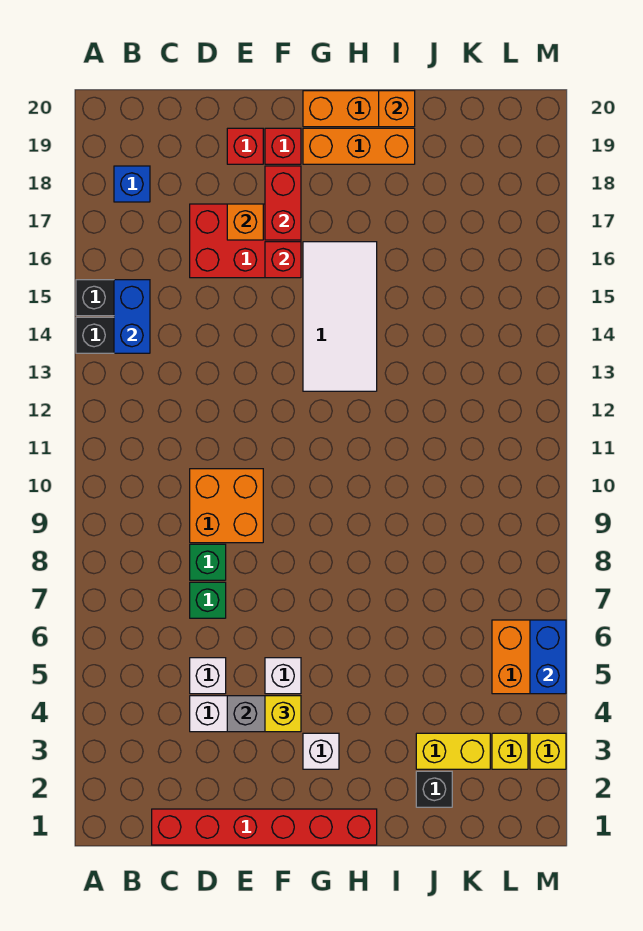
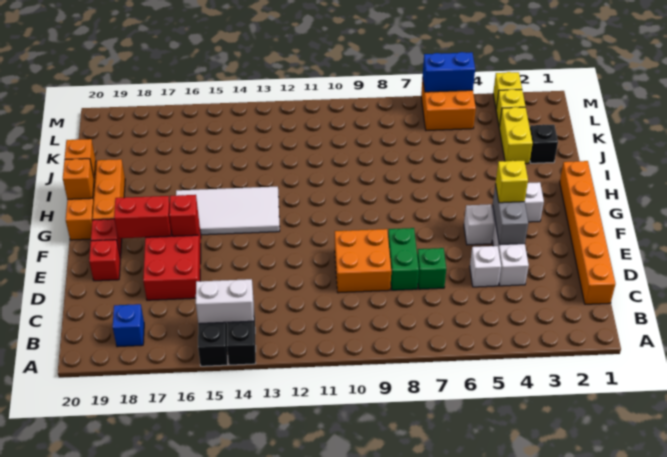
blue brick B14:B15 level 2 -> white brick B14:B15 level 2
red brick C1:H1 level 1 -> orange brick C1:H1 level 1
green brick D8 level 1 -> green brick D8:E8 level 1
orange brick E17 level 2 -> orange brick H20 level 2

